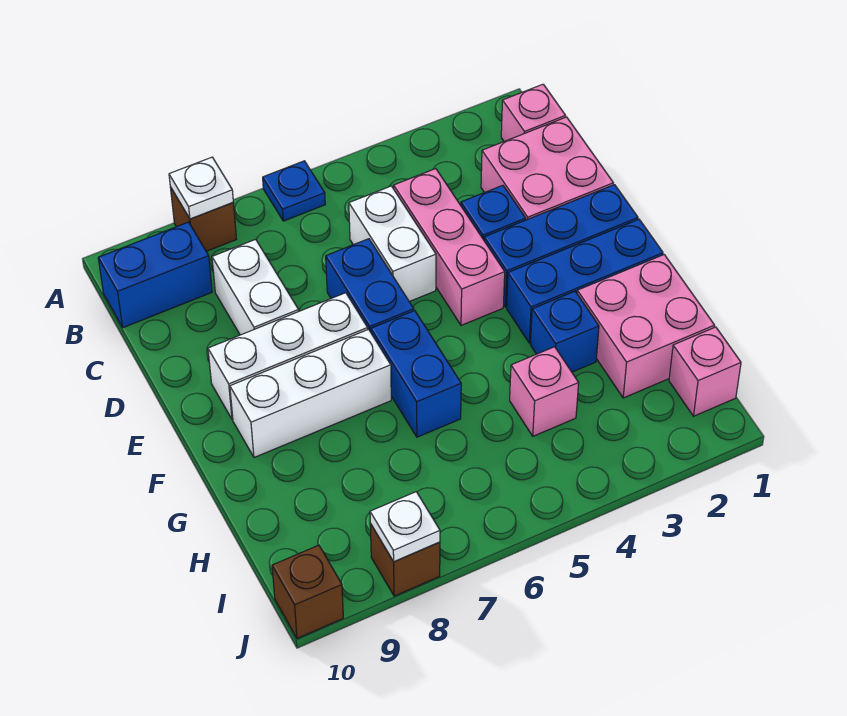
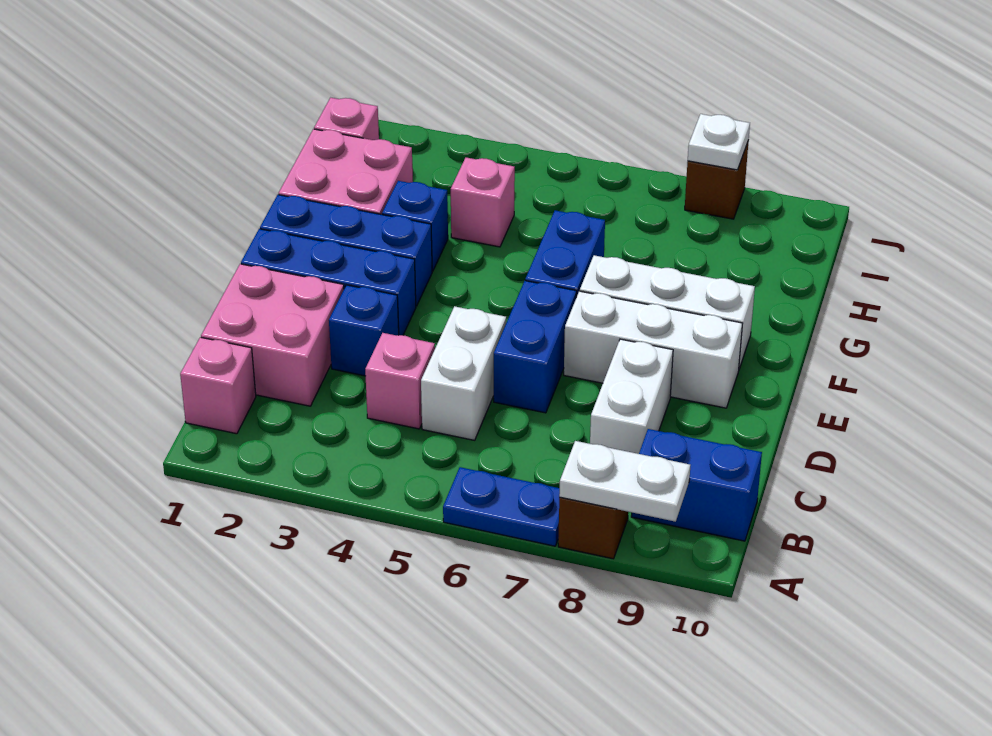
blue plate A6 level 1 -> blue plate A6:A7 level 1
white plate A8 level 2 -> white plate A8:A9 level 2
pink brick C4:E4 level 1 -> pink brick C4 level 1
brown brick J10 level 1 -> none

